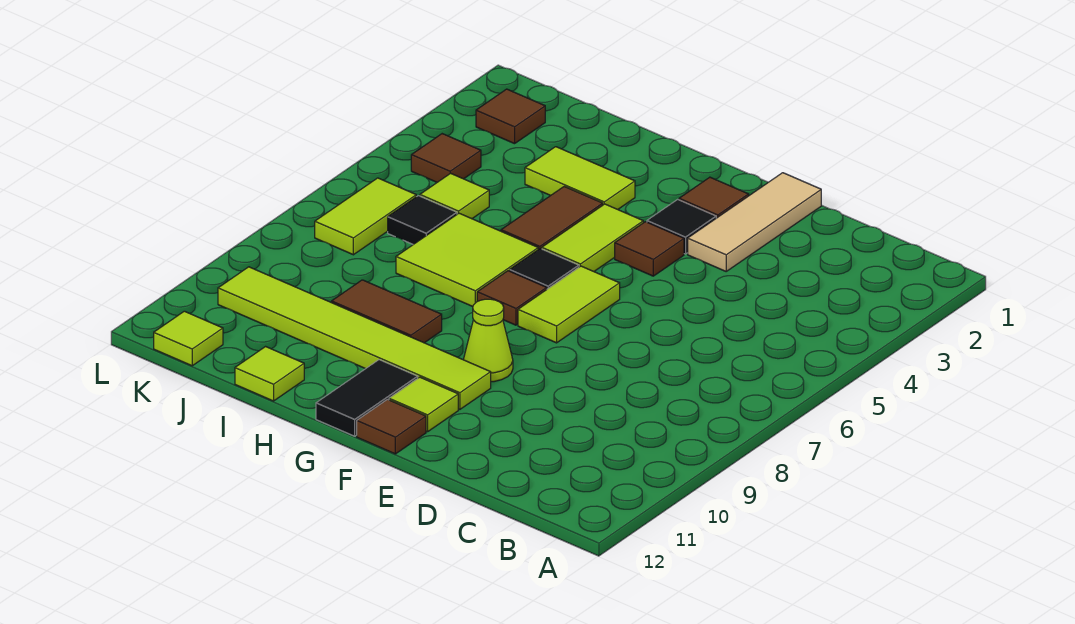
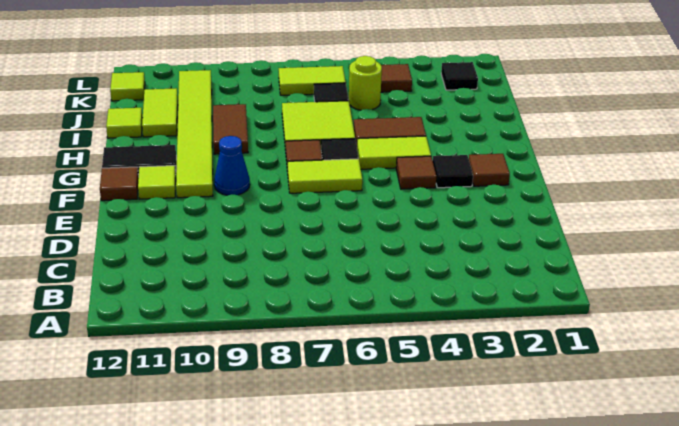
tan tile E1:E3 level 1 -> none
lime cone F9 level 1 -> blue cone F9 level 1
lime tile H3:I3 level 1 -> lime tile I11:J11 level 1
lime tile J5 level 1 -> lime round brick J5 level 1
brown tile K2 level 1 -> black tile K2 level 1

